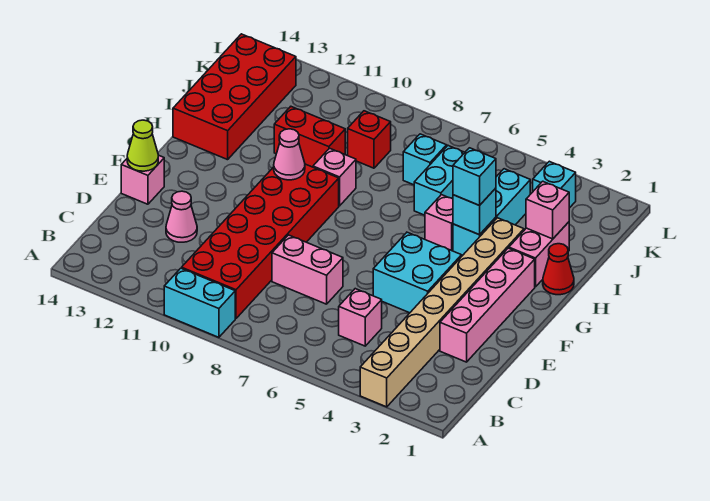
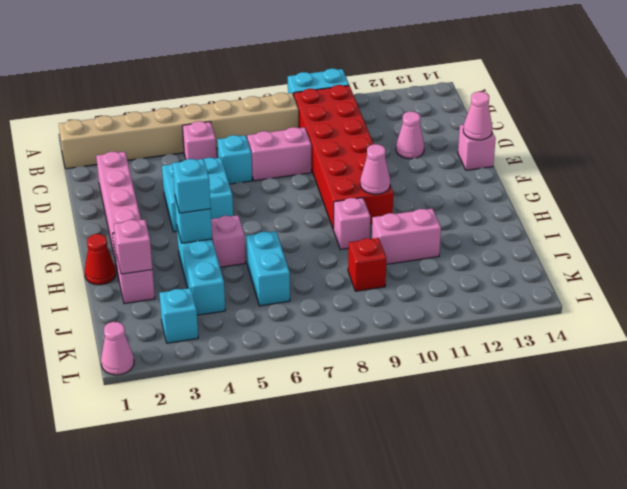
tan brick A3:H3 level 1 -> tan brick B1:B8 level 1
lime cone E14 level 2 -> pink cone E14 level 2
red brick H13:K14 level 1 -> none
red brick I10:I11 level 1 -> pink brick I10:I11 level 1
cyan brick J7 level 1 -> cyan brick D6 level 1
none -> pink cone L1 level 1

